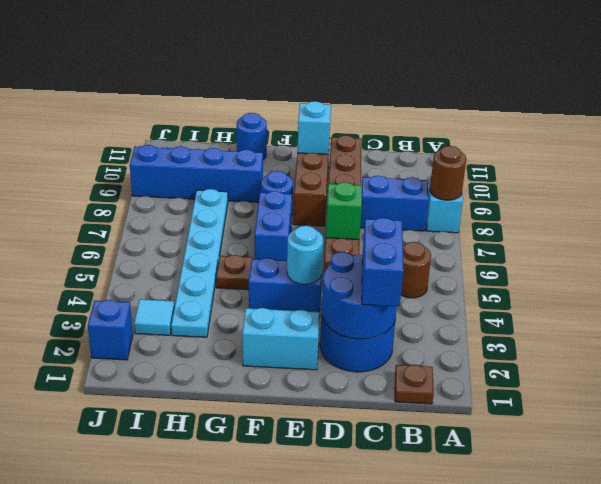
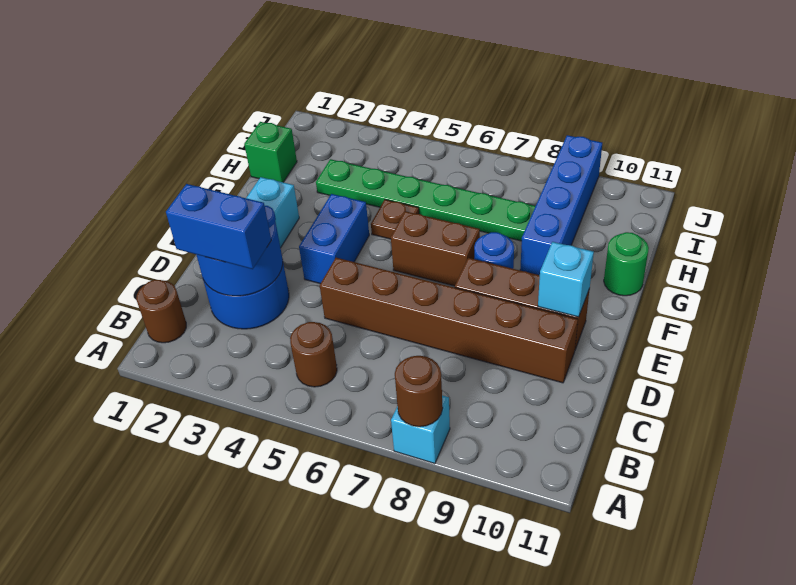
brown plate B1 level 1 -> brown round brick B1 level 1
blue brick B8:C8 level 1 -> none
green brick D6 level 2 -> green brick H1 level 1
cyan round brick E4 level 2 -> none
blue brick F6:F7 level 1 -> brown brick F6:F7 level 1
blue round brick G11 level 1 -> green round brick G11 level 1
cyan plate H3:H8 level 1 -> green plate H3:H8 level 1
cyan tile I3 level 1 -> none
blue brick J2 level 1 -> none

